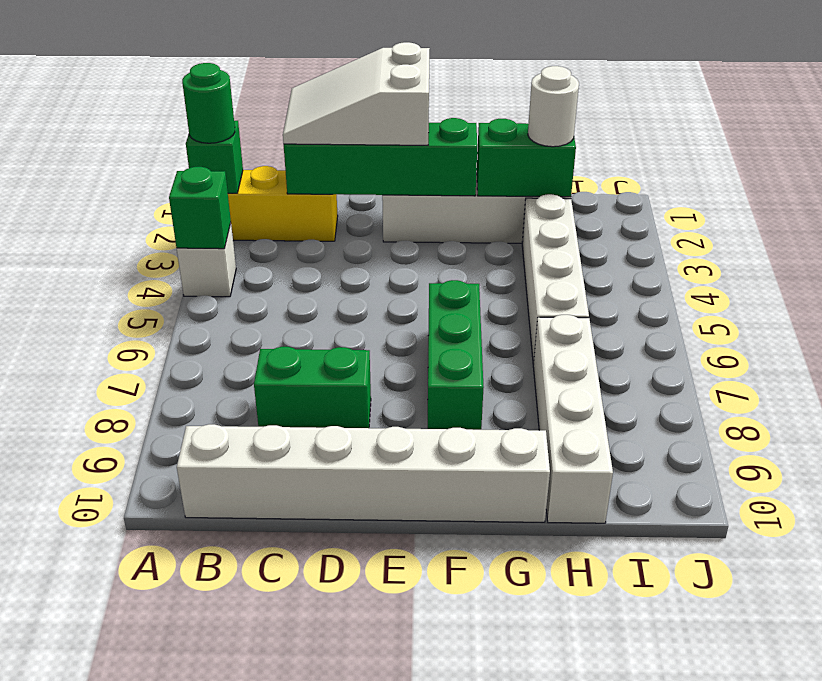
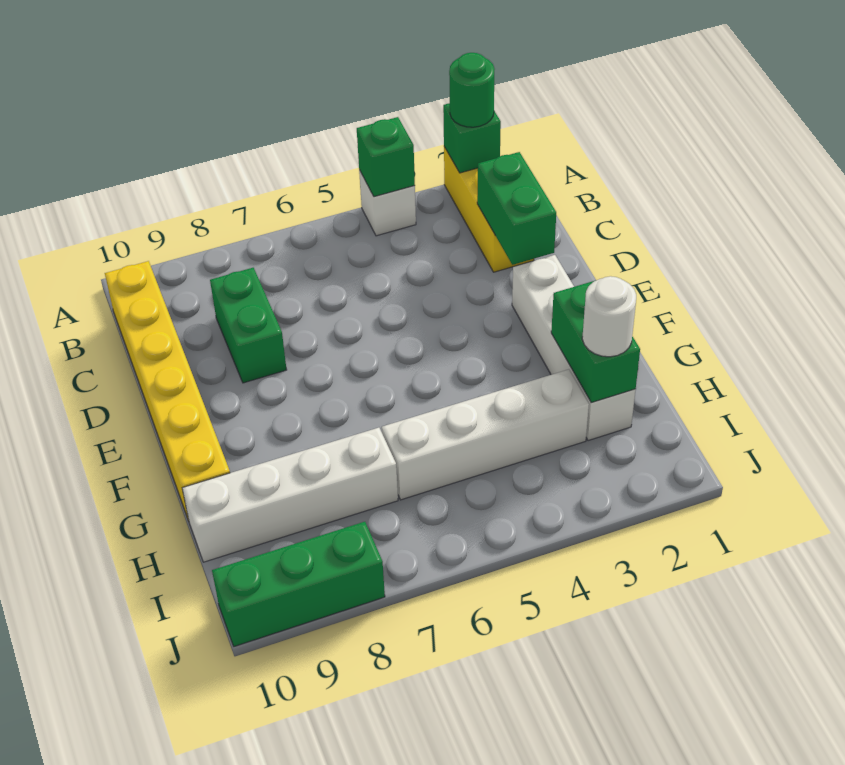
white brick B10:G10 level 1 -> yellow brick B10:G10 level 1
white slope C1:E2 level 3 top E -> none
green brick C2:F2 level 2 -> green brick C2:D2 level 2
green brick F6:F8 level 1 -> green brick J8:J10 level 1

